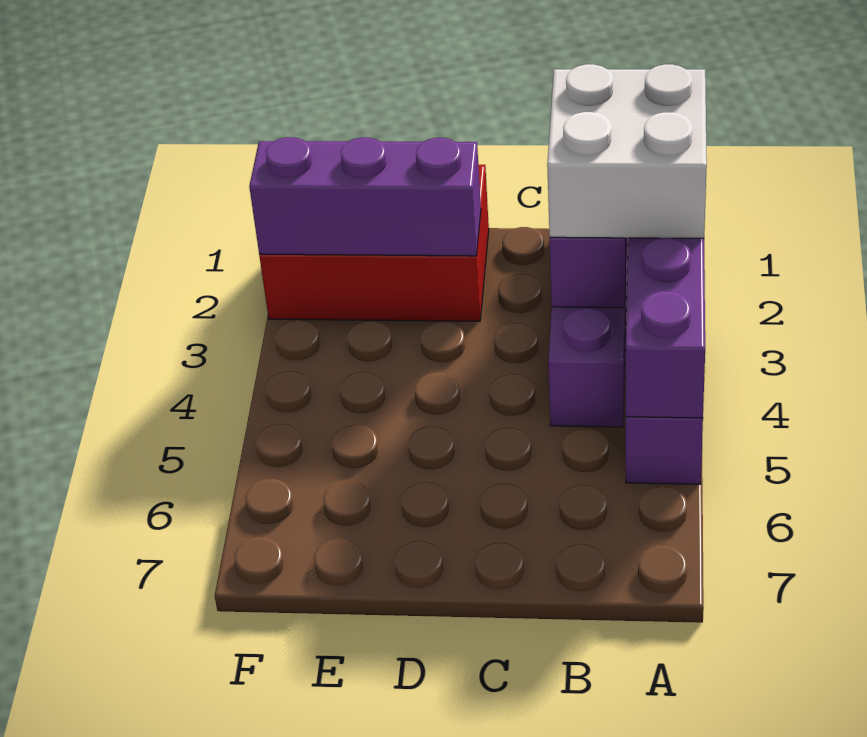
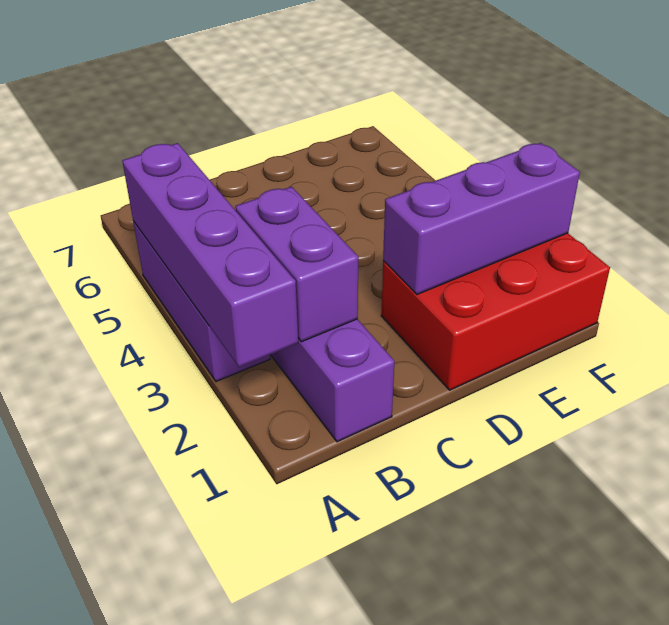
white brick A2:B3 level 3 -> none

